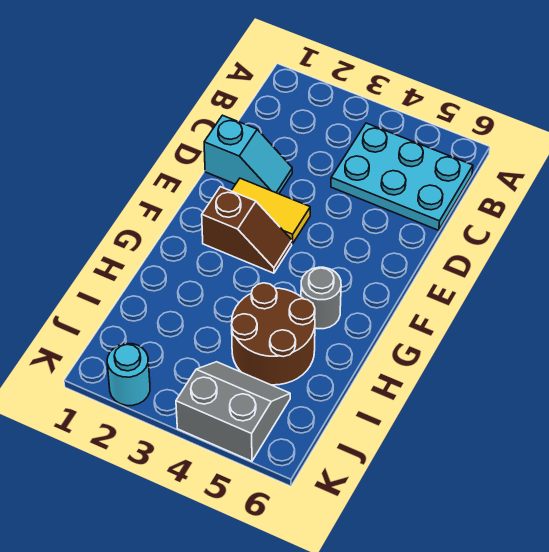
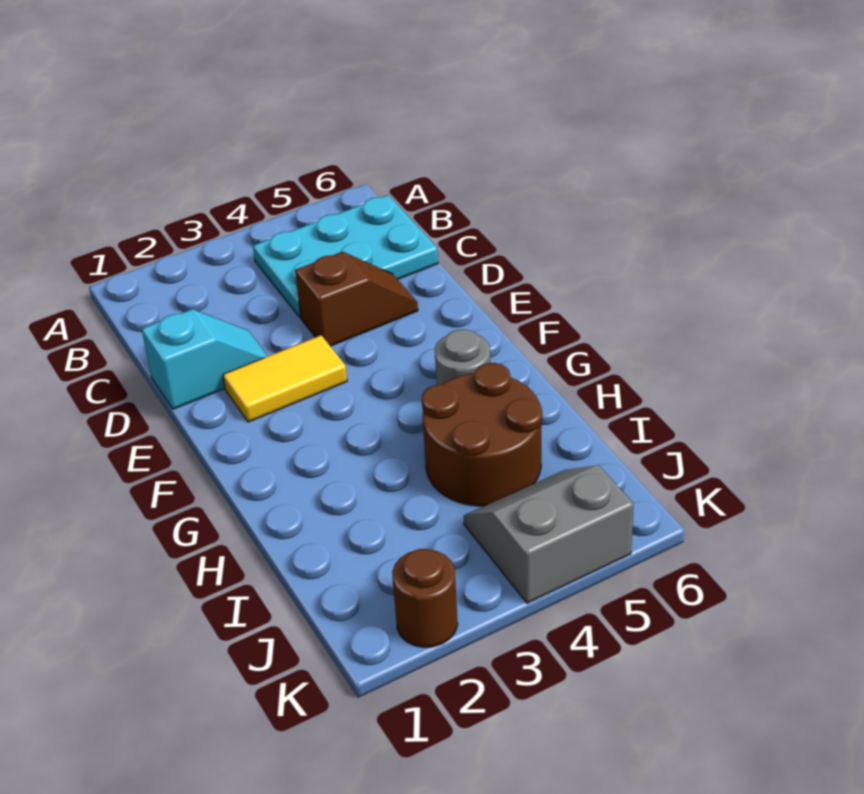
brown slope F2:F3 level 1 top 2 -> brown slope D4:D5 level 1 top 4
cyan round brick K2 level 1 -> brown round brick K2 level 1

